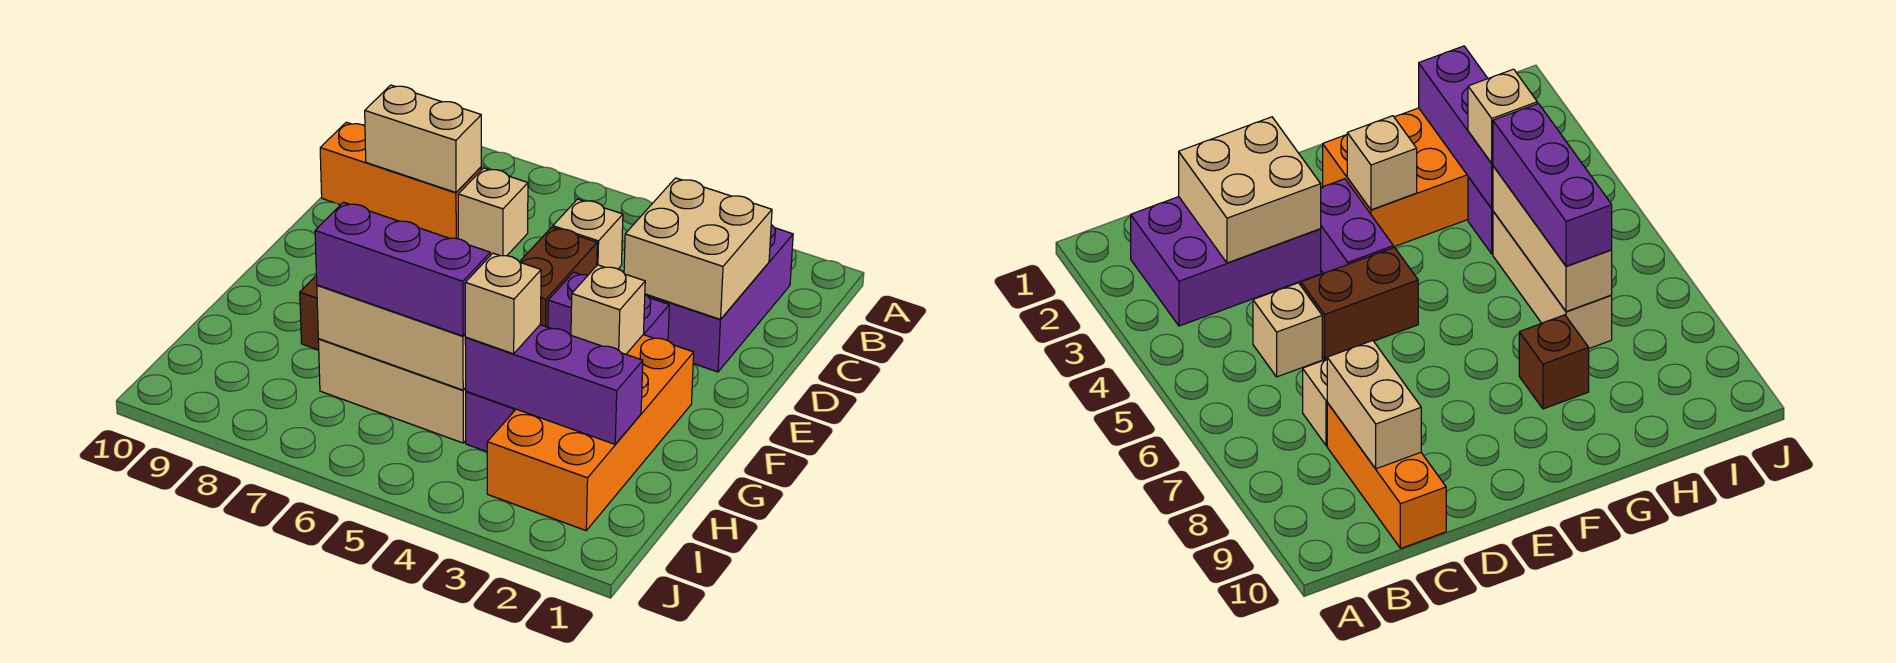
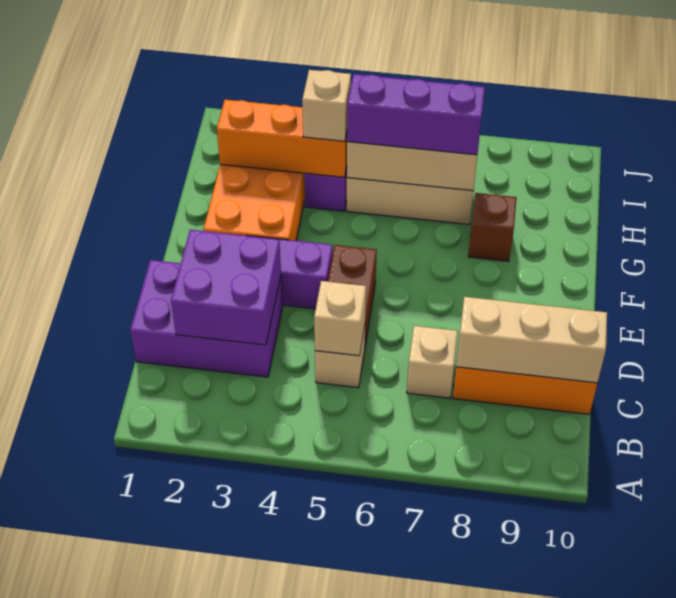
purple brick B2:D3 level 1 -> purple brick C1:D3 level 1
tan brick C2:D3 level 2 -> purple brick C2:D3 level 2
tan brick C8:C9 level 2 -> tan brick C8:C10 level 2
tan brick F3 level 2 -> tan brick C5 level 2
purple brick H2:H4 level 2 -> orange brick H2:H4 level 2

